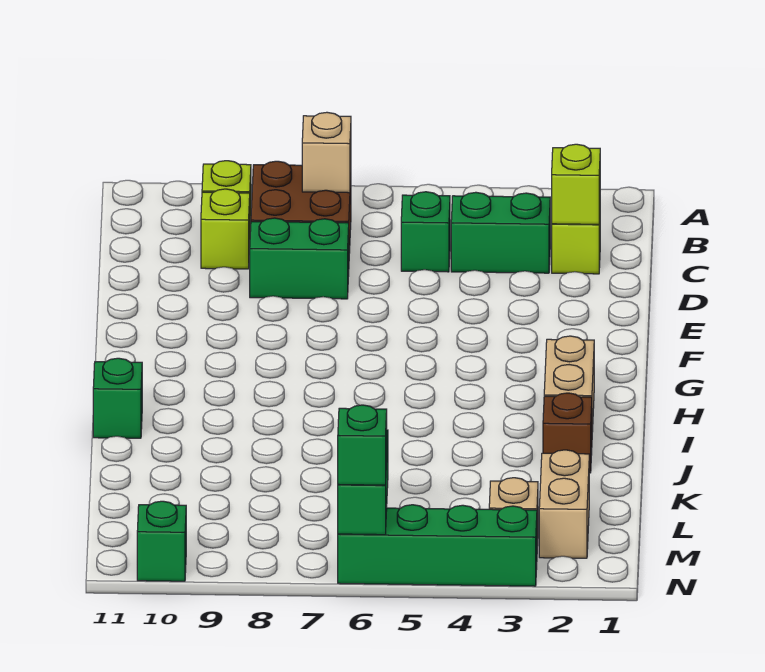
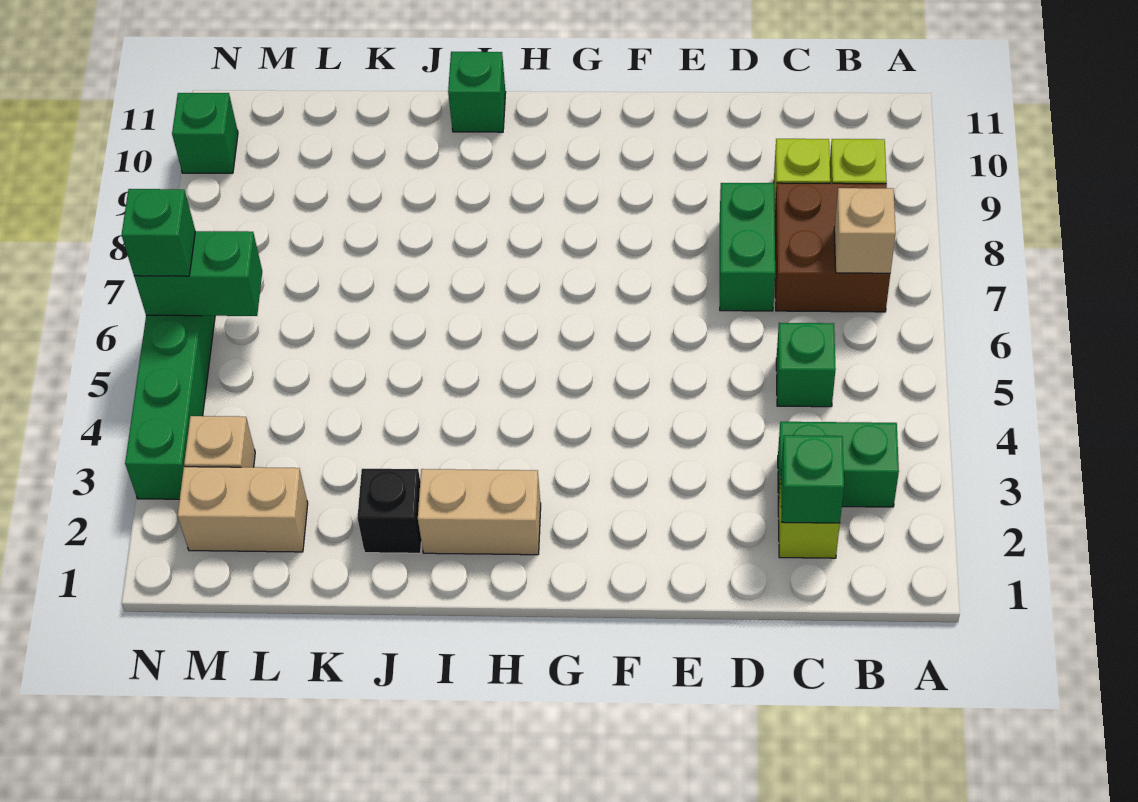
lime brick C2 level 2 -> green brick C2 level 2
green brick C3:C4 level 1 -> green brick B3:C3 level 1
brown brick J2 level 1 -> black brick J2 level 1

